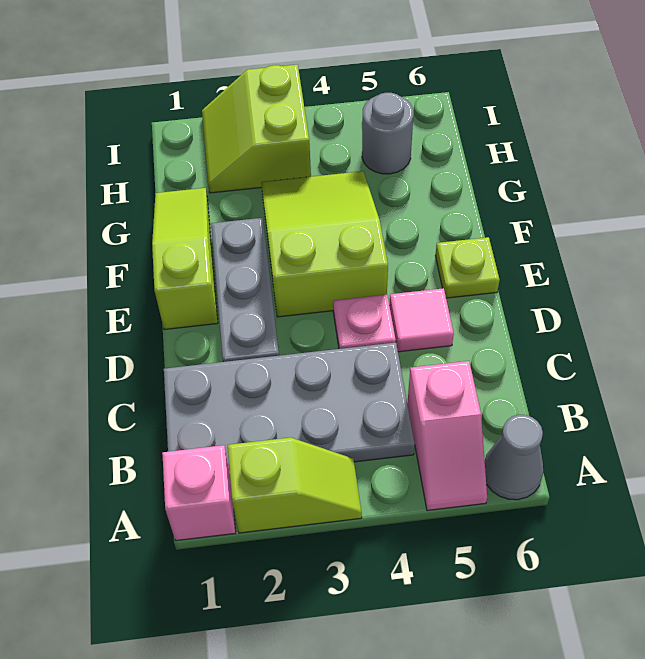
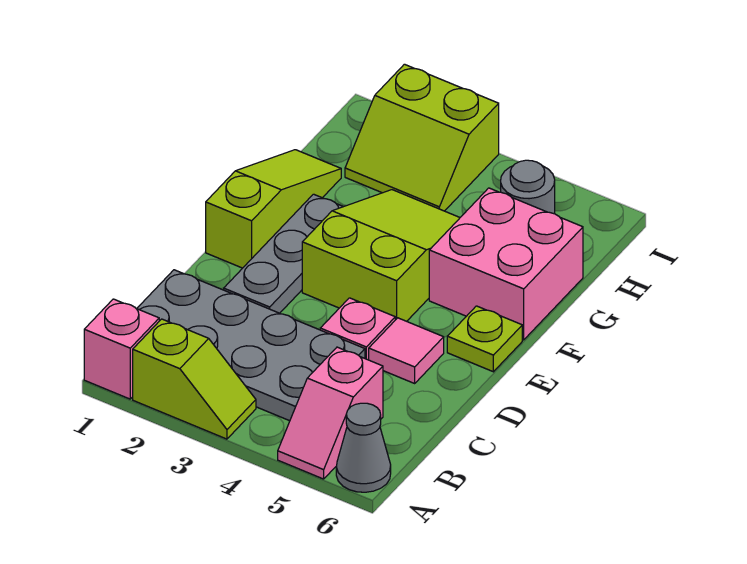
none -> pink brick F5:G6 level 1
lime slope H2:I3 level 1 top 3 -> lime slope H2:I3 level 1 top I

